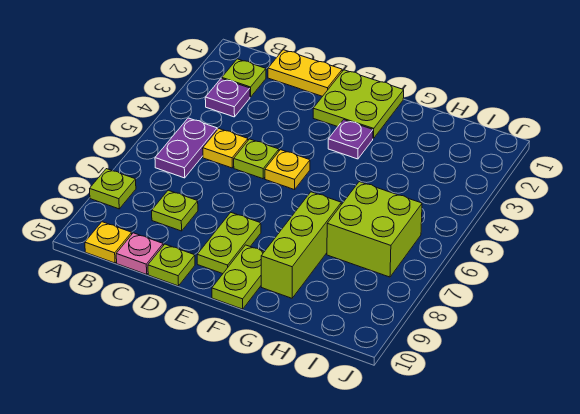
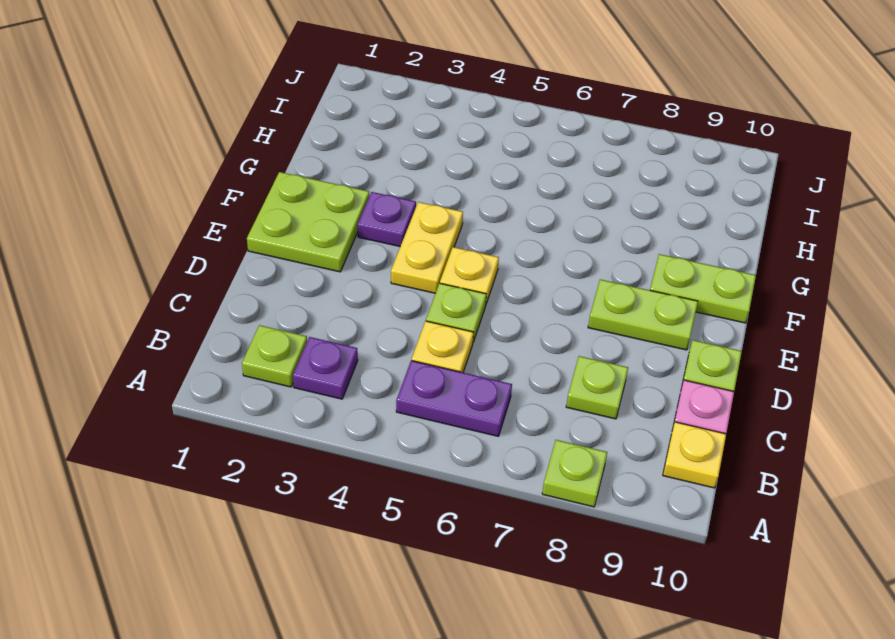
yellow plate C1:D1 level 1 -> yellow plate E4:F4 level 1
lime brick G7:G9 level 1 -> none
lime brick H6:I7 level 1 -> none

